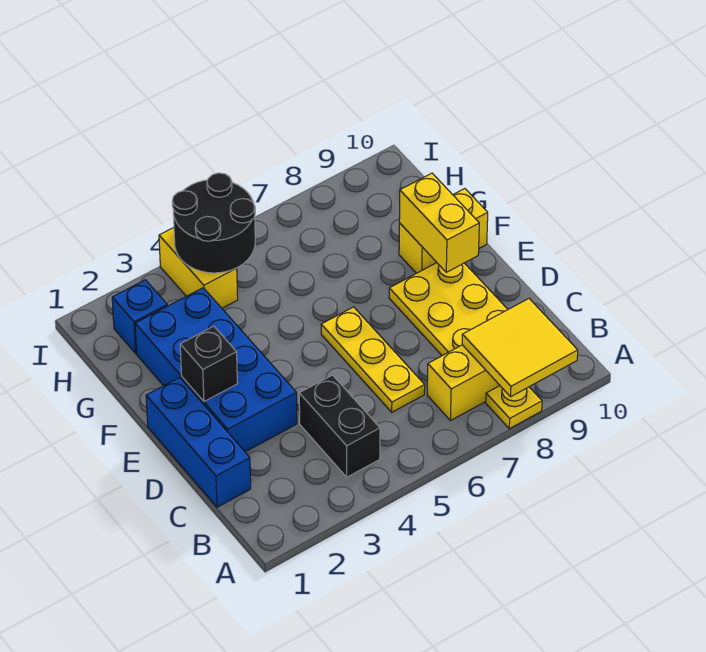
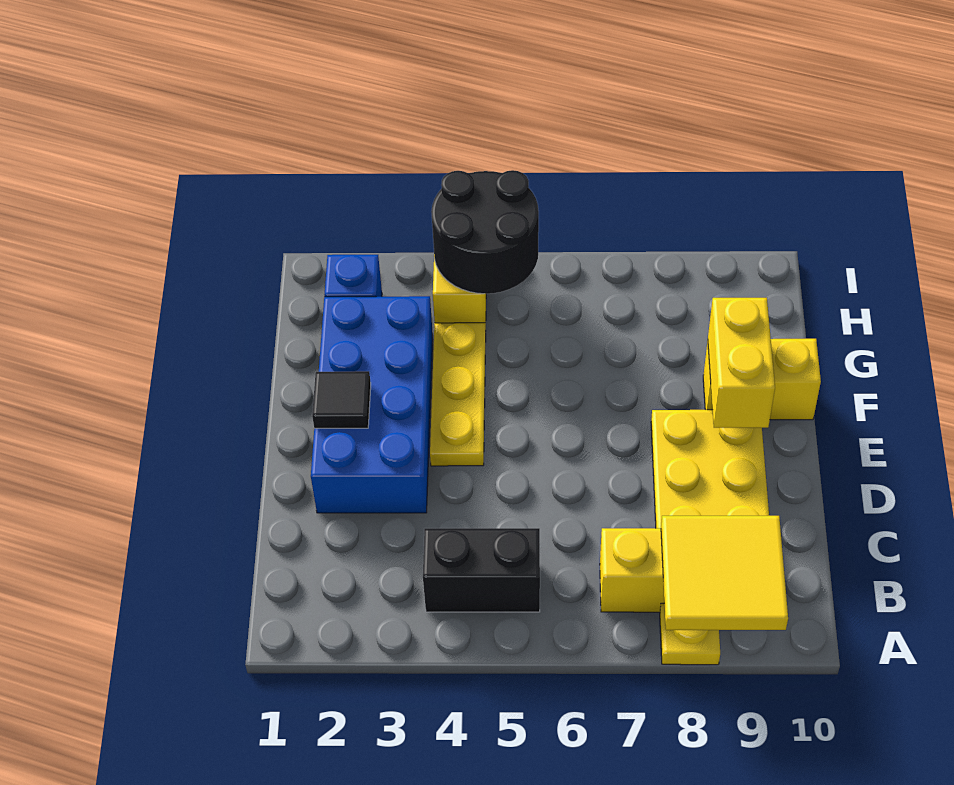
black brick B4:C4 level 1 -> black brick B4:B5 level 1
blue brick C1:E1 level 1 -> none
yellow plate C6:E6 level 1 -> yellow plate E4:G4 level 1
black brick E2 level 2 -> black tile E2 level 2

